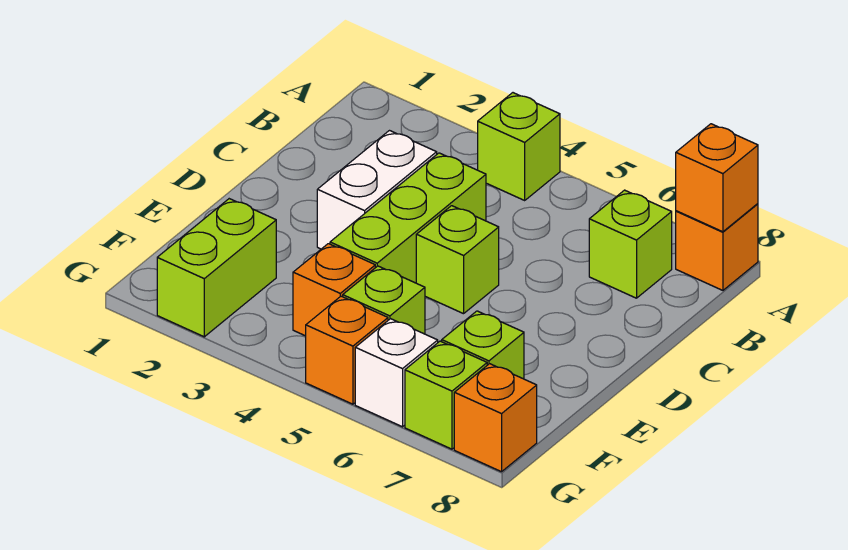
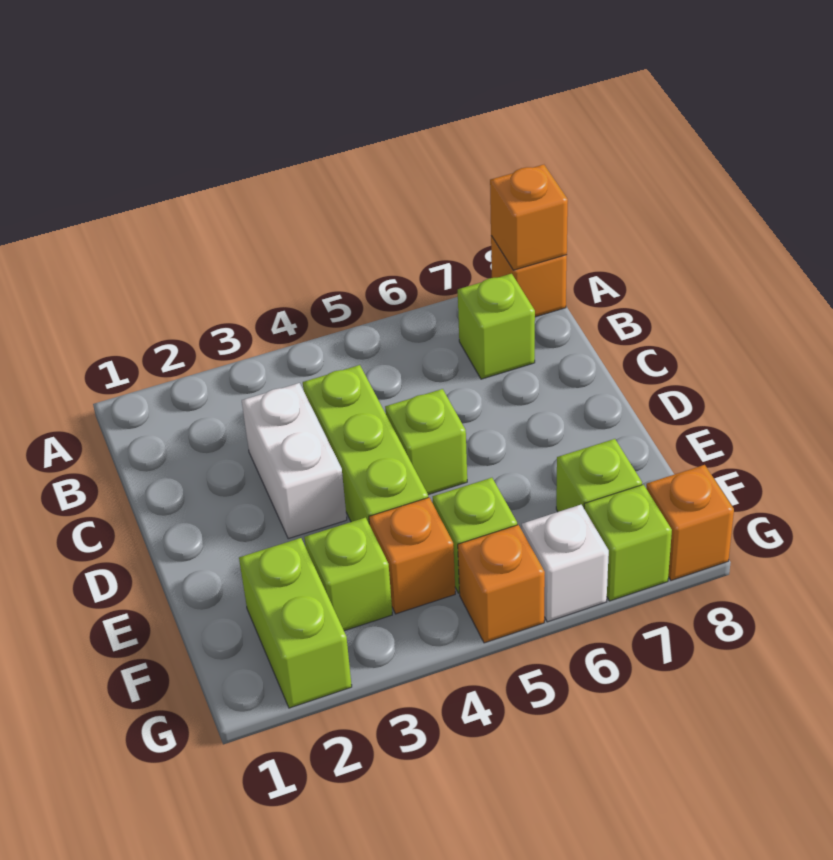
lime brick A4 level 1 -> lime brick F3 level 1

